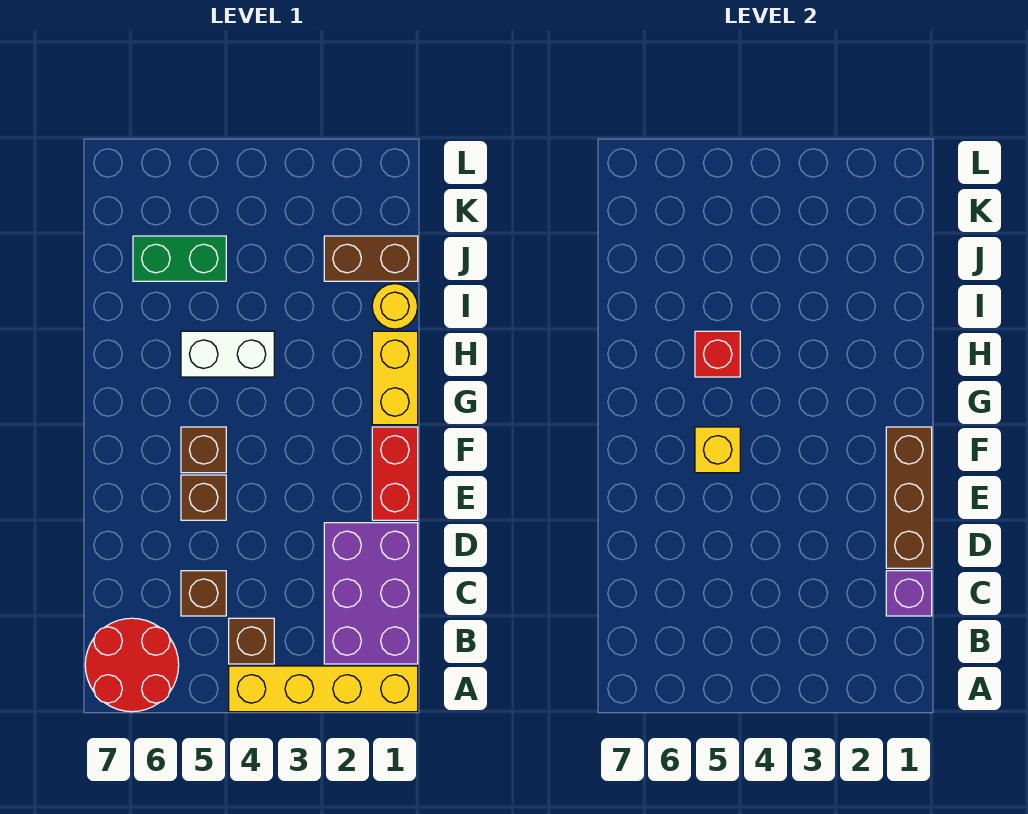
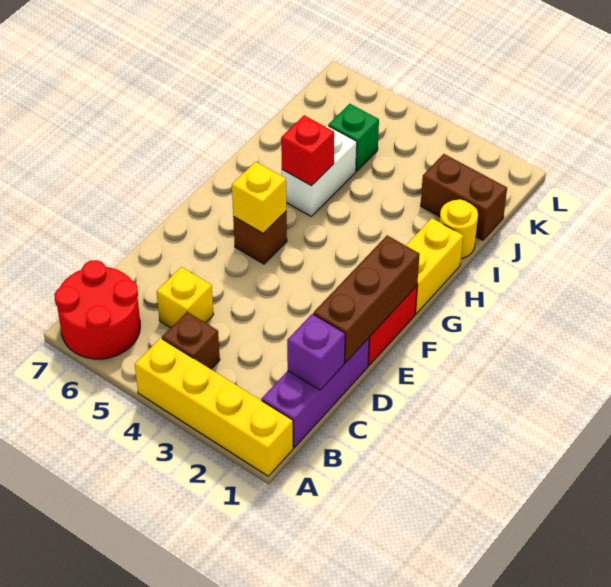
purple brick B1:D2 level 1 -> purple brick B1:D1 level 1
brown brick C5 level 1 -> yellow brick C5 level 1
brown brick E5 level 1 -> none
white brick H4:H5 level 1 -> white brick H5:I5 level 1
green brick J5:J6 level 1 -> green brick J5 level 1

